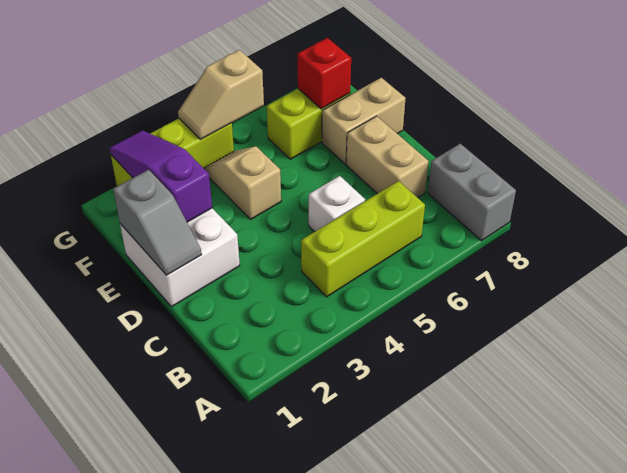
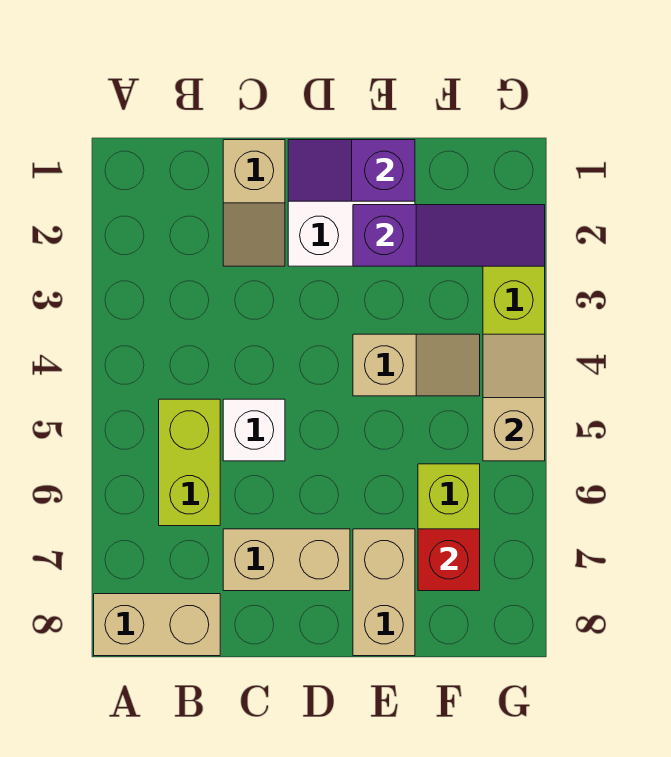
grey brick A8:B8 level 1 -> tan brick A8:B8 level 1
lime brick B4:B6 level 1 -> lime brick B5:B6 level 1
none -> tan slope C1:C2 level 1 top 1
grey slope D1:E1 level 2 top E -> purple slope D1:E1 level 2 top E

